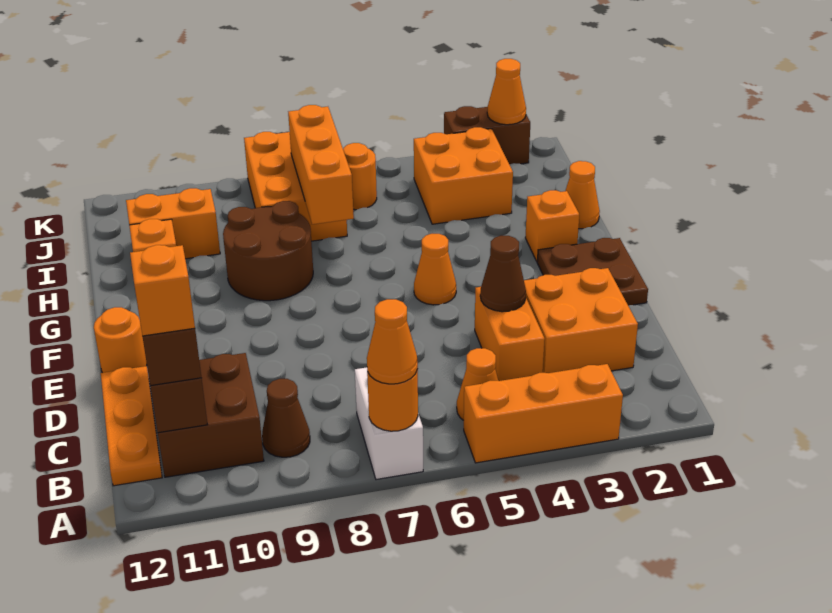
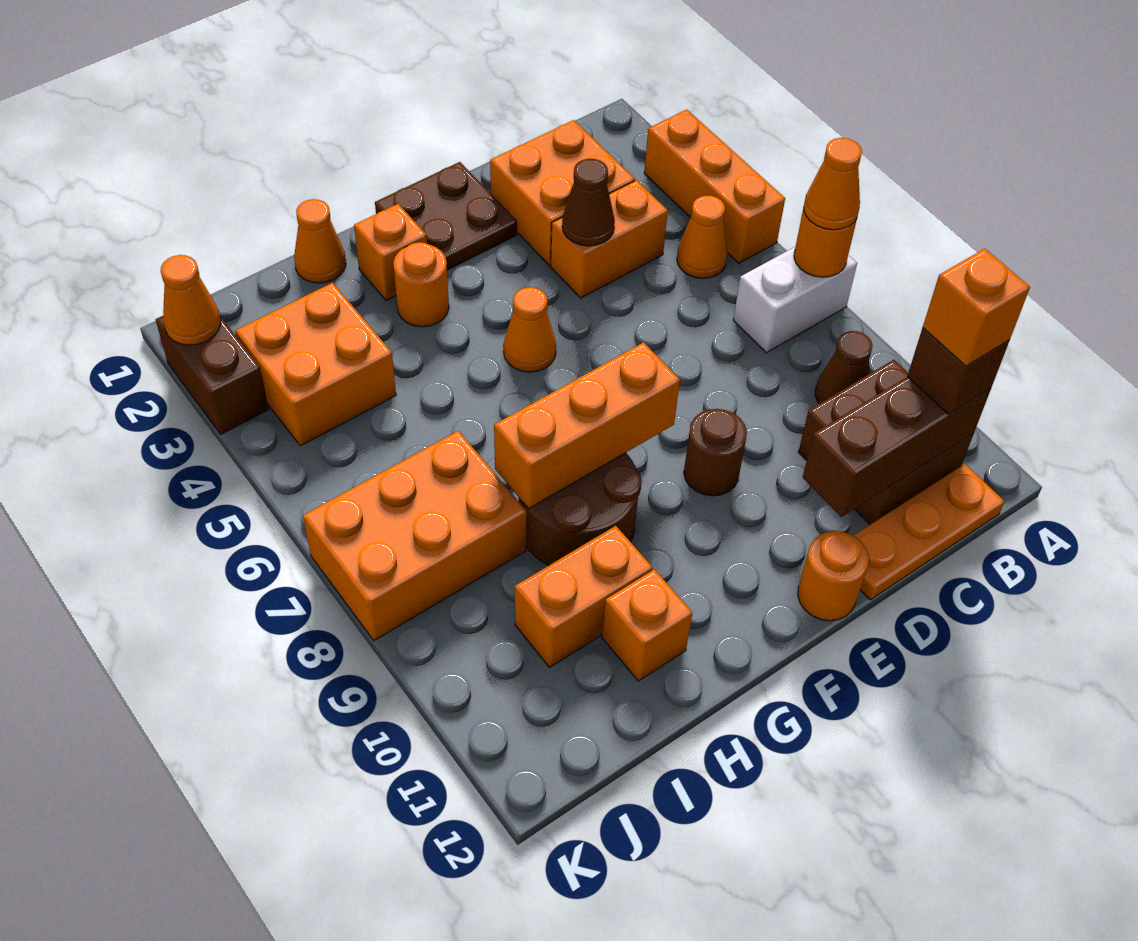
none -> brown round brick E9 level 1
orange brick H7:J7 level 2 -> orange brick F8:H8 level 2
orange brick I10:I11 level 1 -> orange brick H10:I10 level 1
orange round brick J6 level 1 -> orange round brick G3 level 1

